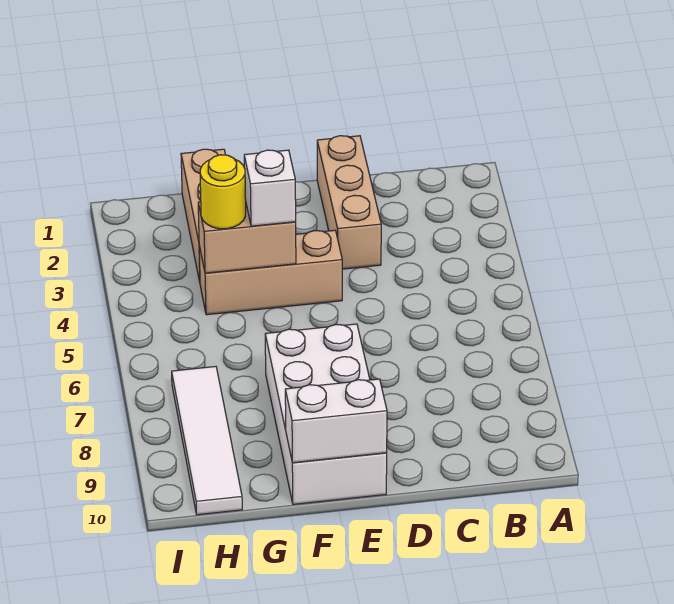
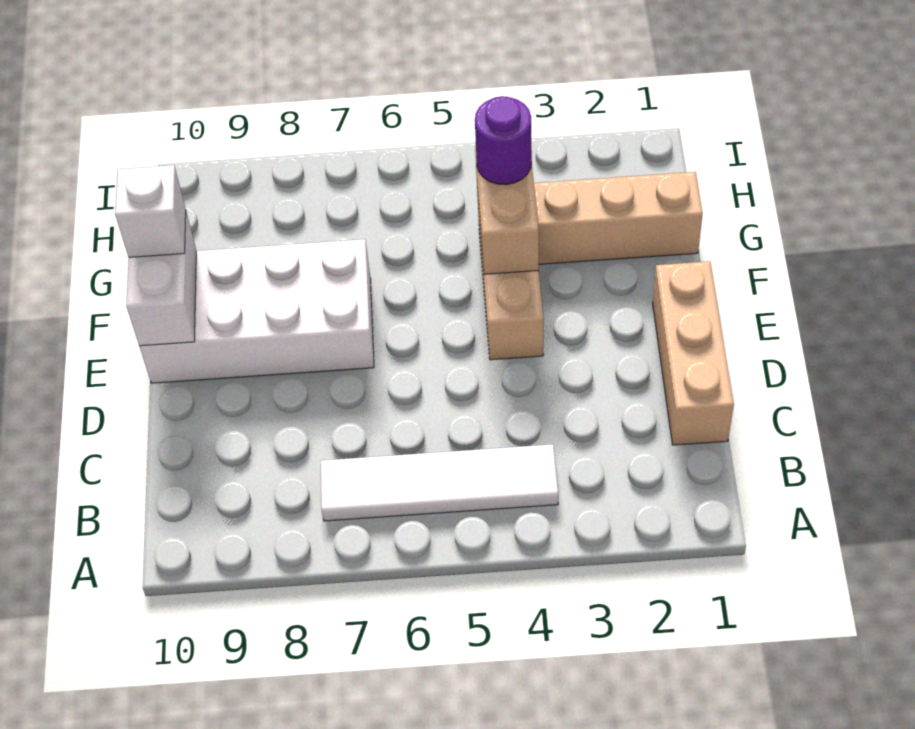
tan brick D1:D3 level 1 -> tan brick C1:E1 level 1
white brick F4 level 3 -> white brick F10 level 3
yellow round brick G4 level 3 -> purple round brick G4 level 3
white tile H7:H10 level 1 -> white tile B4:B7 level 1

